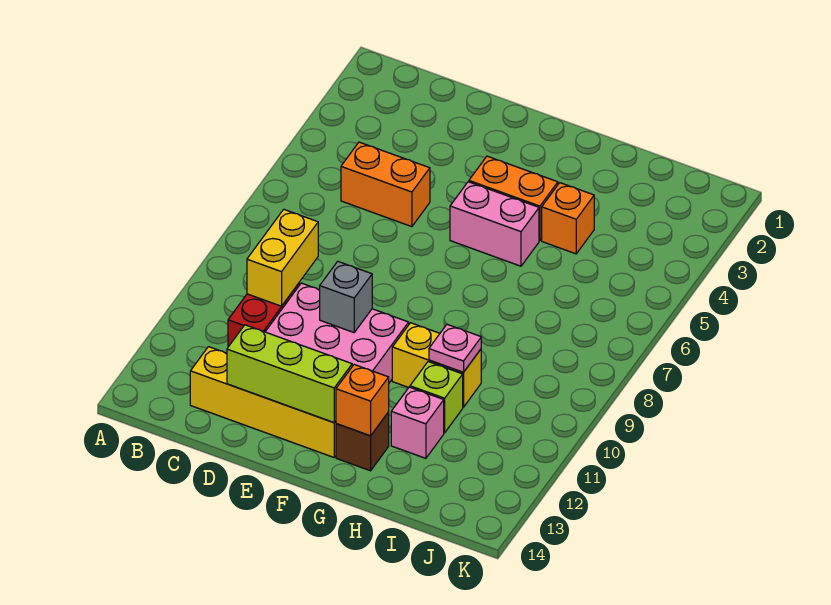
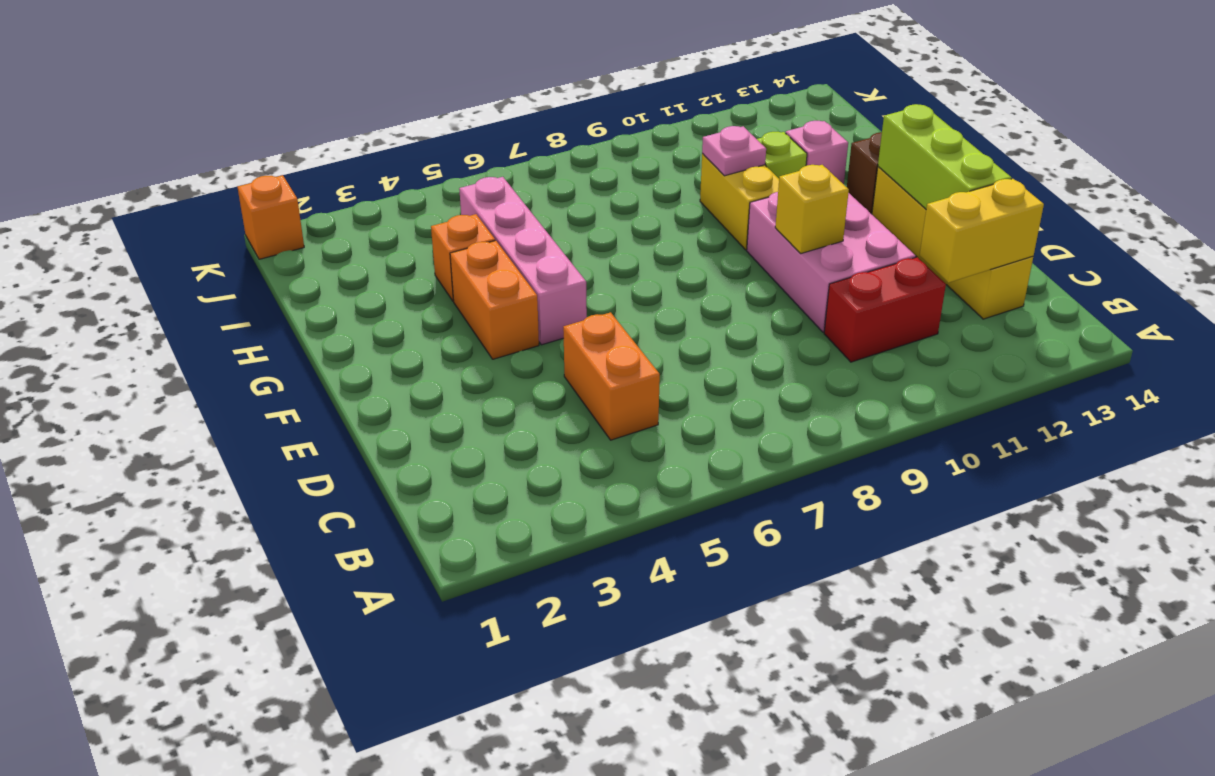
yellow brick C9:C10 level 2 -> yellow brick C12:C13 level 2
grey brick E10 level 2 -> yellow brick E10 level 2
pink brick F5:G5 level 1 -> pink brick F5:I5 level 1
orange brick G13 level 2 -> orange brick K1 level 1

